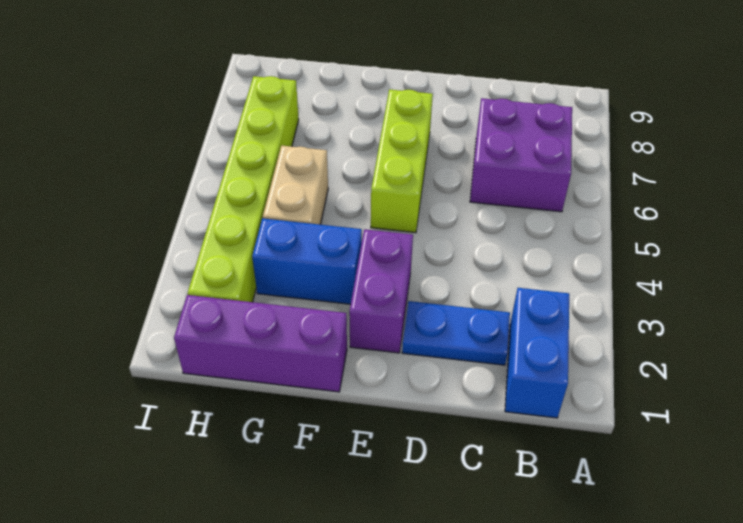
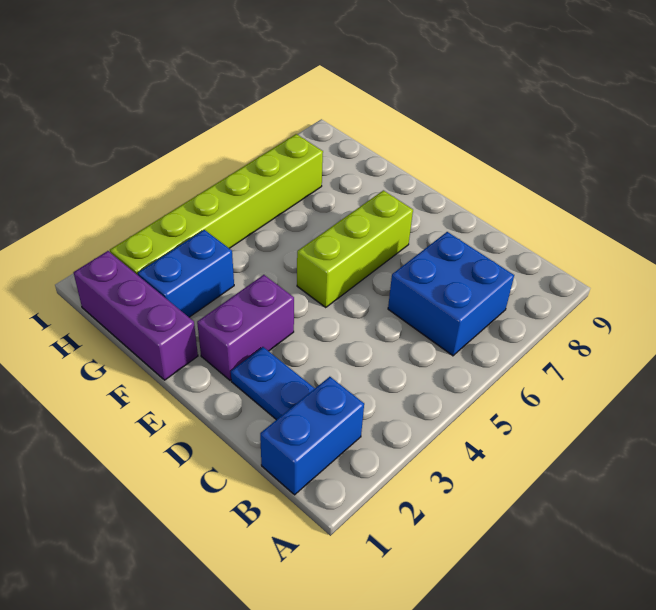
purple brick B6:C7 level 1 -> blue brick B6:C7 level 1
blue brick F3:G3 level 1 -> blue brick G2:G3 level 1
tan brick G4:G5 level 1 -> none

